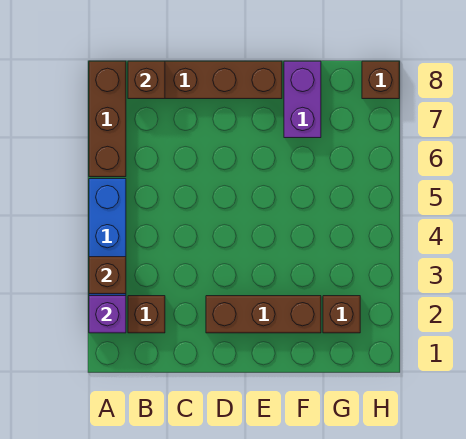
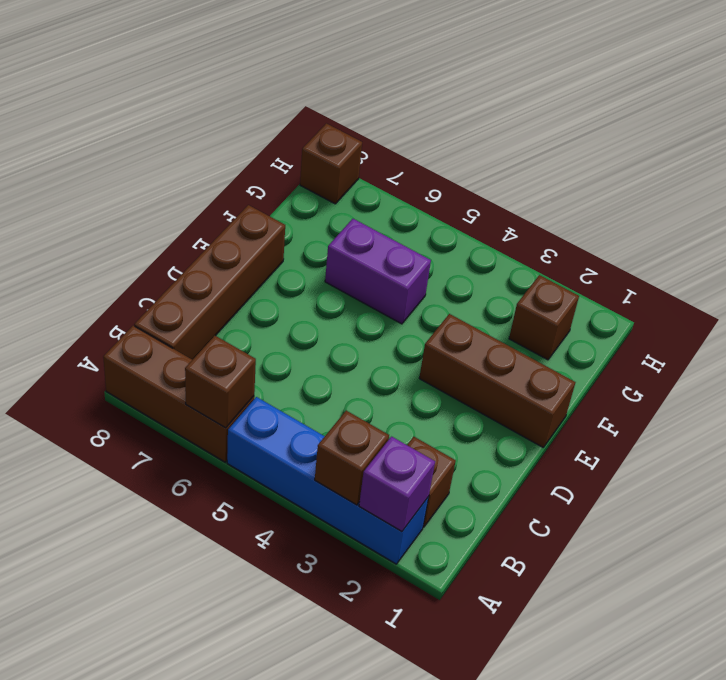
brown brick B8 level 2 -> brown brick A6 level 2
brown brick D2:F2 level 1 -> brown brick E1:E3 level 1
purple brick F7:F8 level 1 -> purple brick F5:F6 level 1

